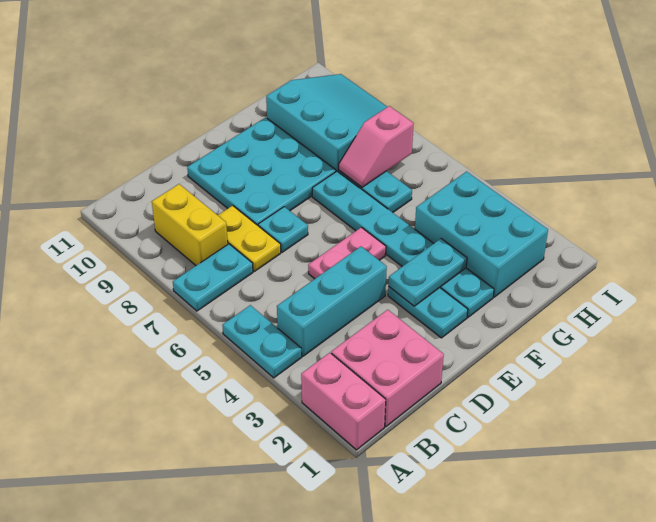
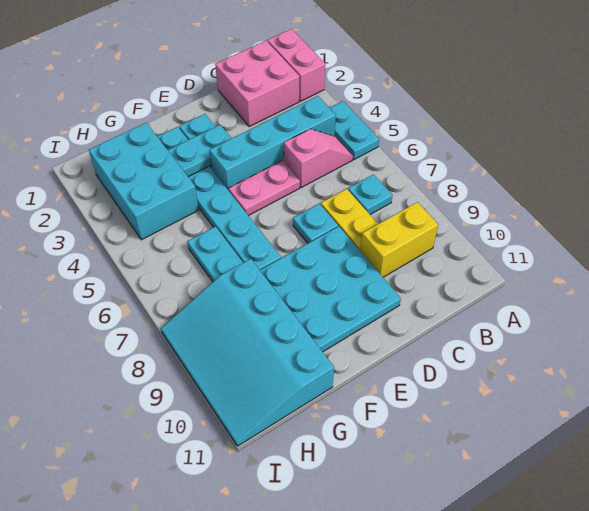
cyan plate A7:B7 level 1 -> cyan plate B7 level 1
cyan brick B4:D4 level 1 -> cyan brick B4:E4 level 1
yellow brick B8:B9 level 1 -> yellow brick B9:C9 level 1
pink slope G7:H7 level 2 top H -> pink slope B5:C5 level 1 top C
cyan slope G8:I10 level 1 top G -> cyan slope G8:I11 level 1 top G

